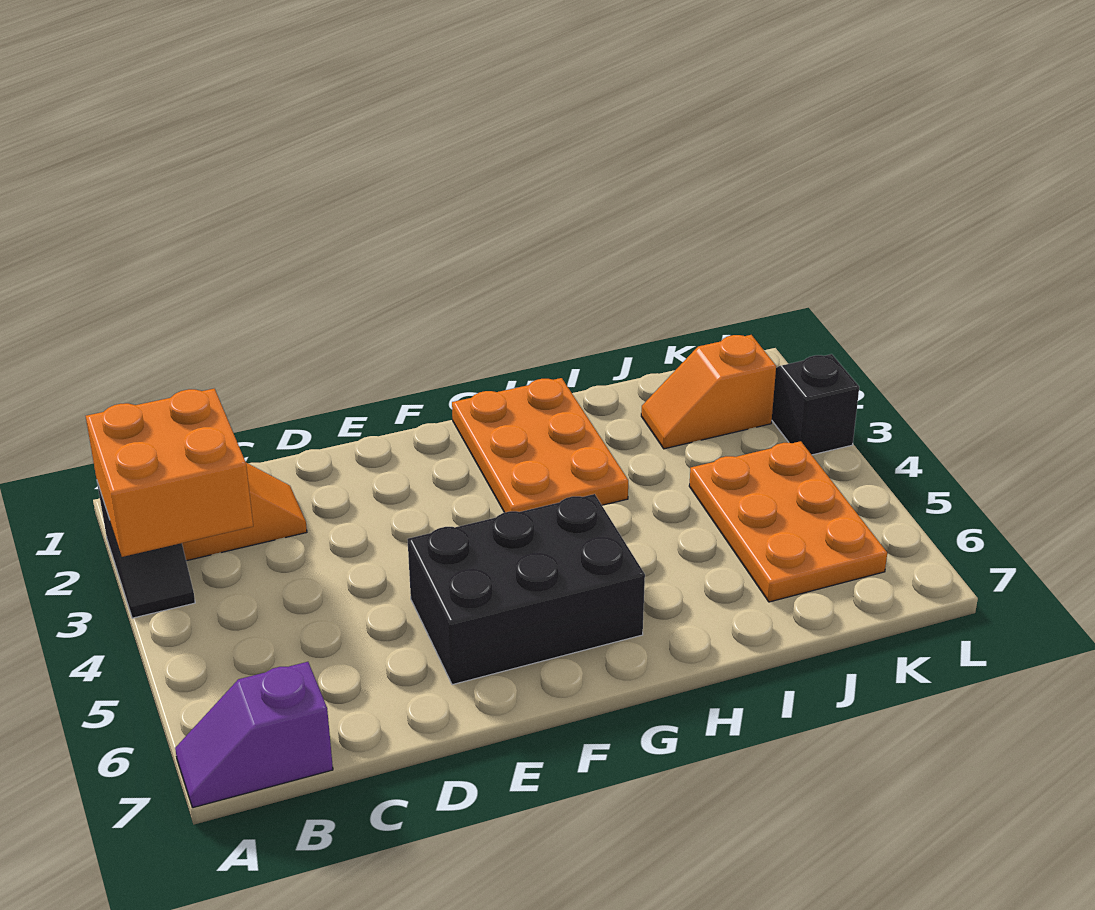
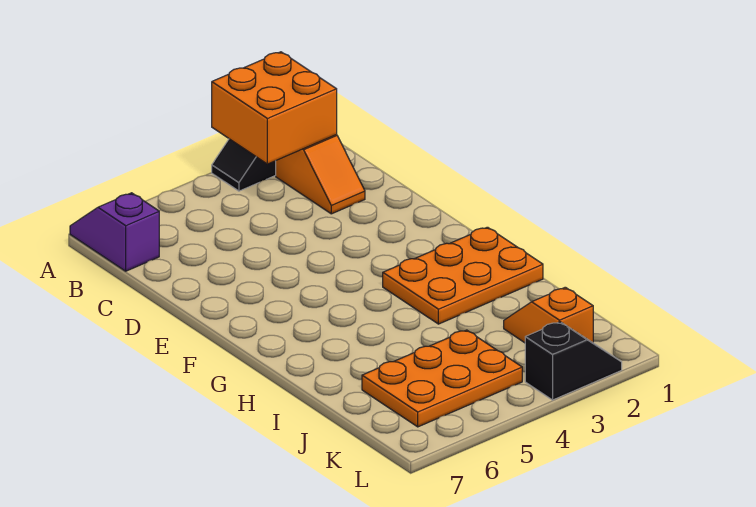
black brick E5:G6 level 1 -> none

